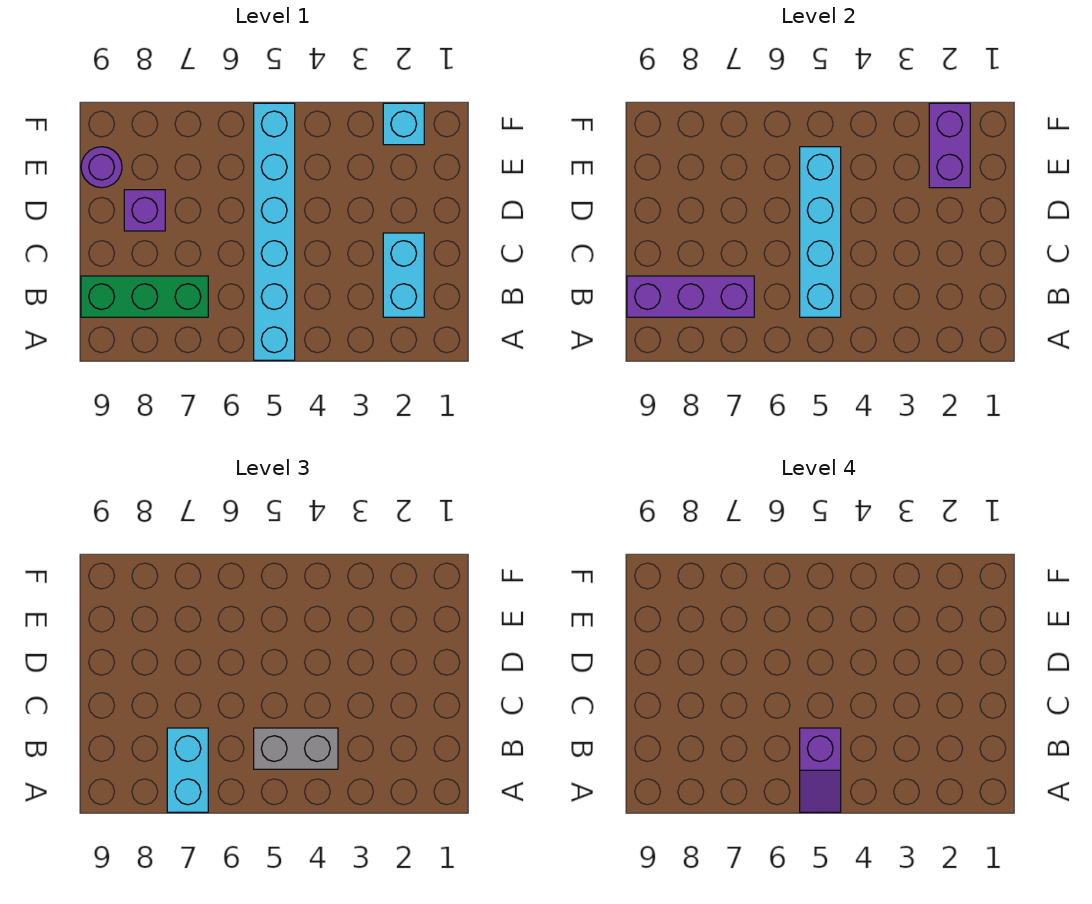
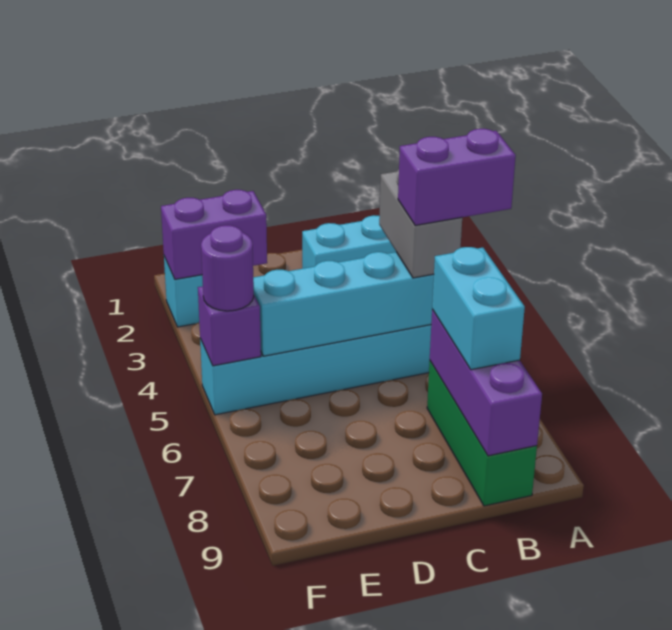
purple slope A5:B5 level 4 top B -> purple brick A5:B5 level 4
cyan brick A7:B7 level 3 -> cyan brick B7:B8 level 3
purple brick D8 level 1 -> purple brick F5 level 2
purple round brick E9 level 1 -> purple round brick F5 level 3

